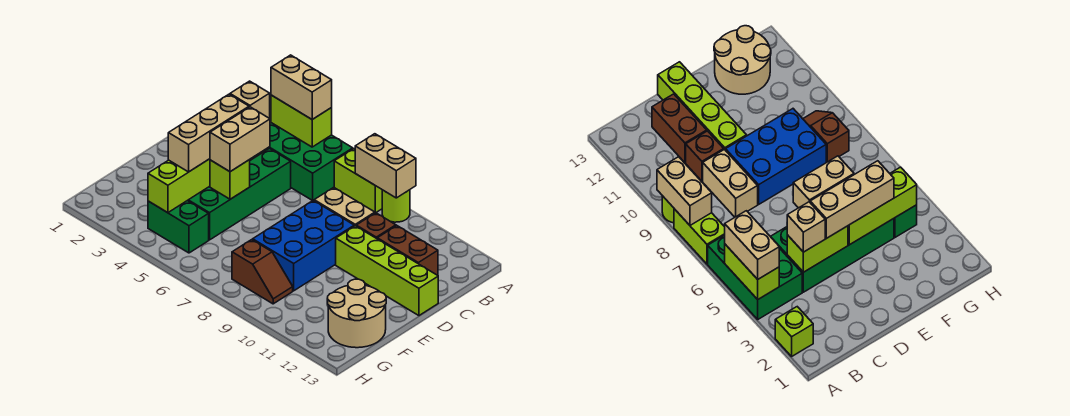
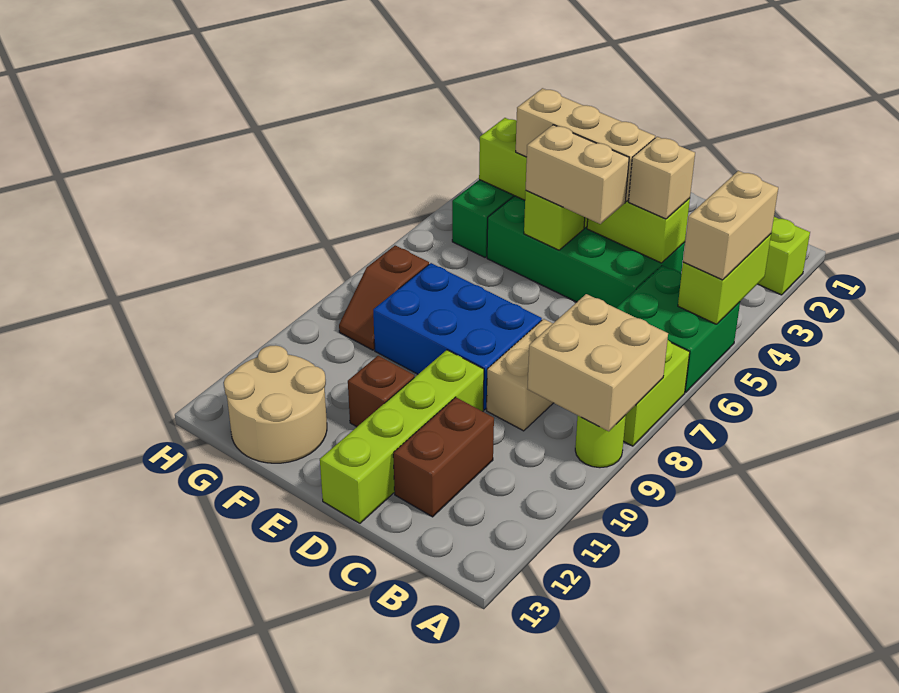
green brick A4:B6 level 1 -> green brick A5:B6 level 1
tan brick A8:A9 level 2 -> tan brick A8:B9 level 2
brown brick C10 level 1 -> brown brick E11 level 1

